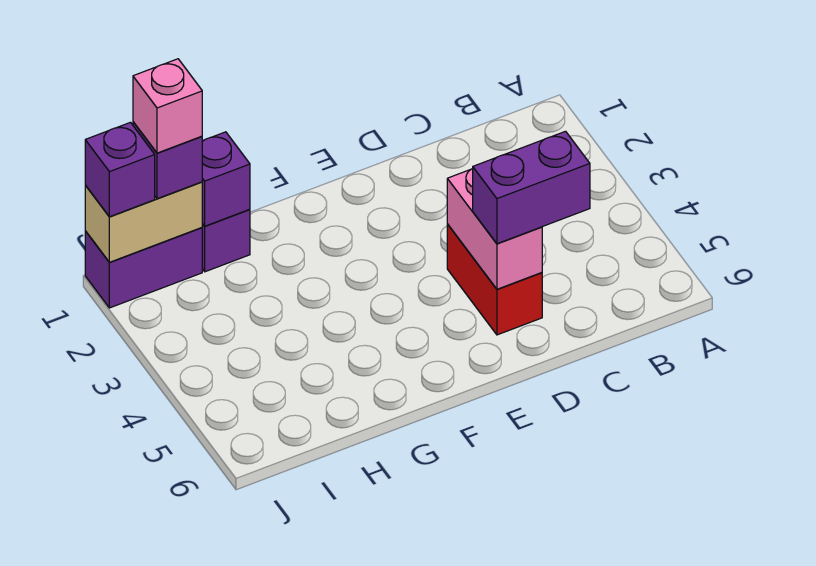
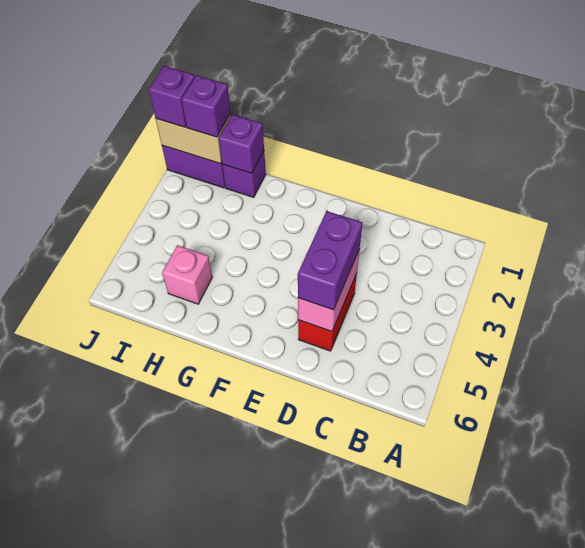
purple brick C5:D5 level 3 -> purple brick D4:D5 level 3
pink brick I1 level 4 -> pink brick H5 level 1

